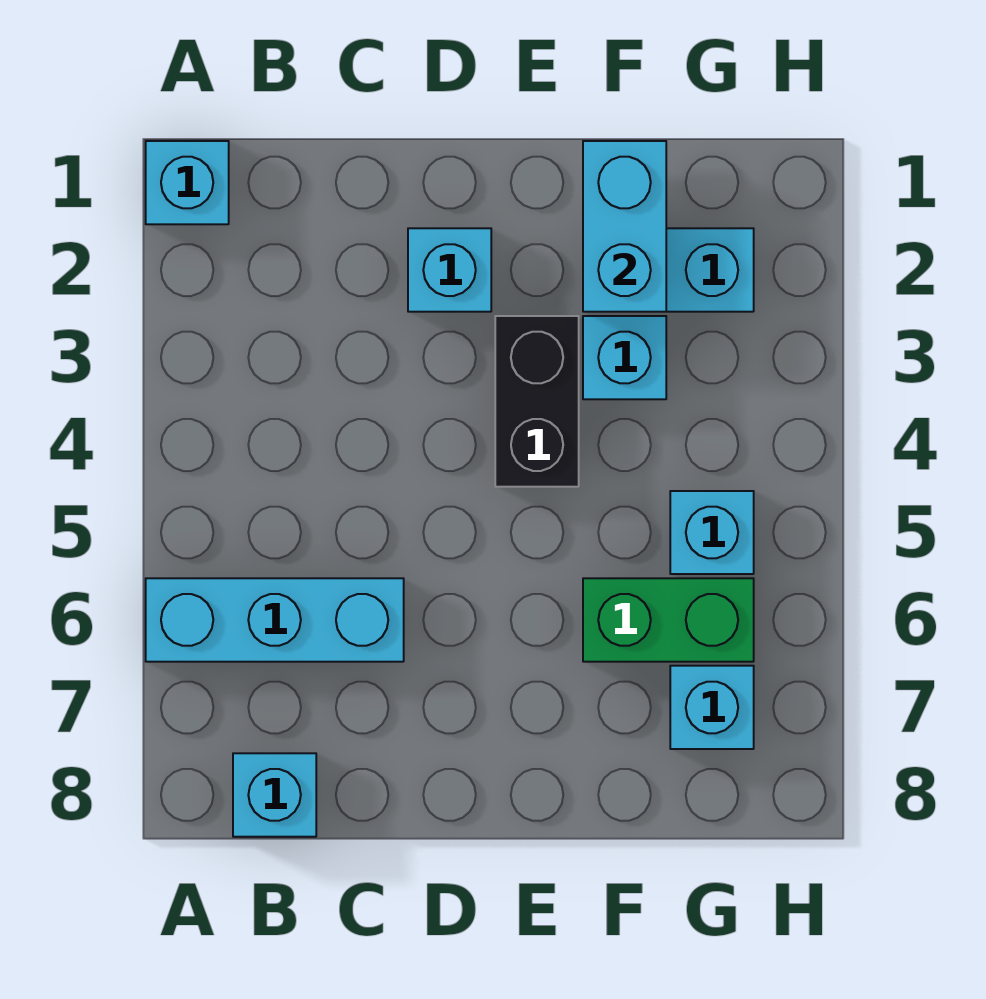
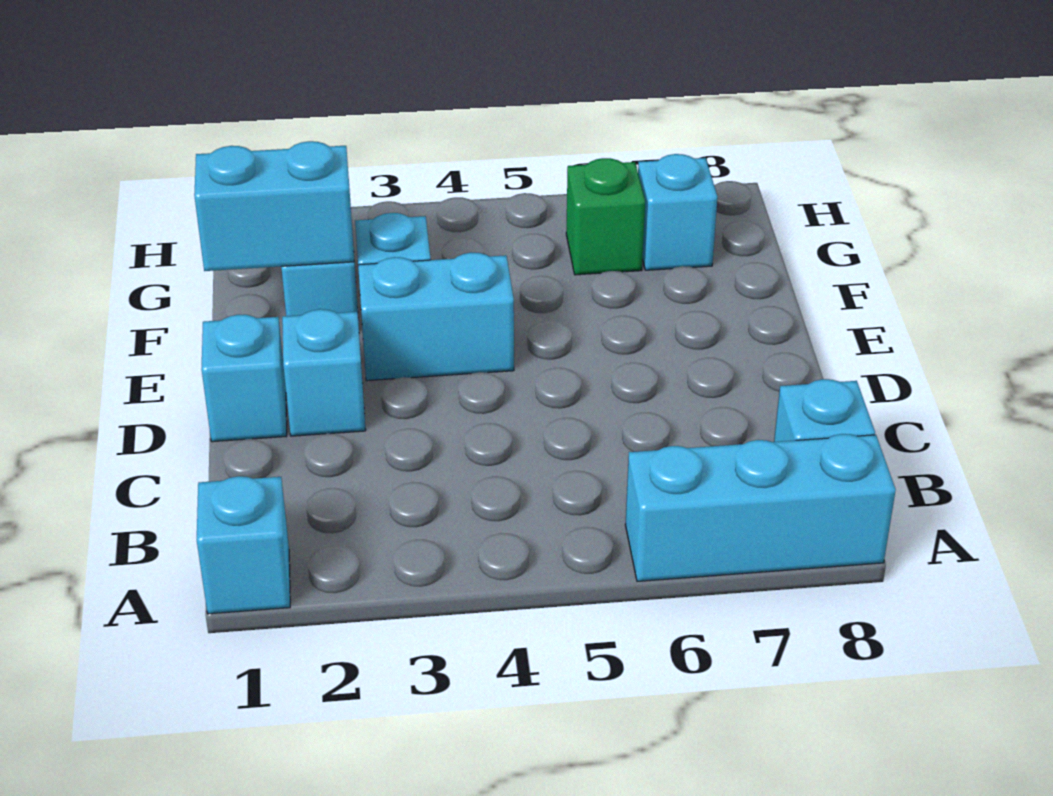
cyan brick A6:C6 level 1 -> cyan brick A6:A8 level 1
black brick E3:E4 level 1 -> cyan brick E3:E4 level 1
green brick F6:G6 level 1 -> green brick G6 level 1
cyan brick G5 level 1 -> cyan brick D1 level 1

